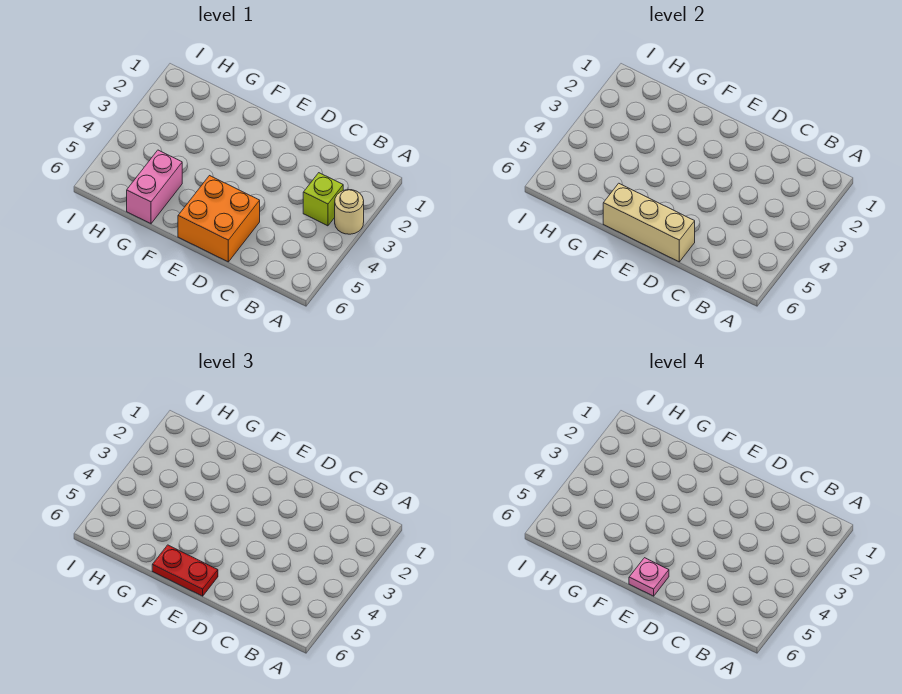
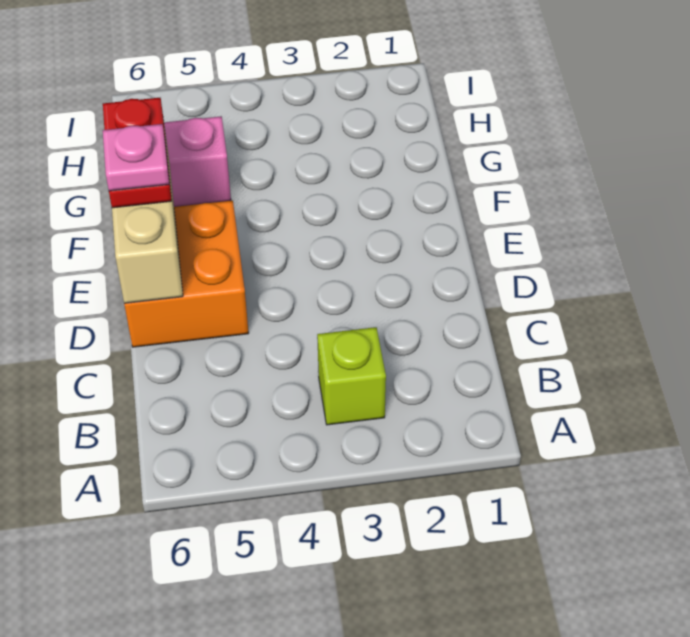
tan round brick A3 level 1 -> none

